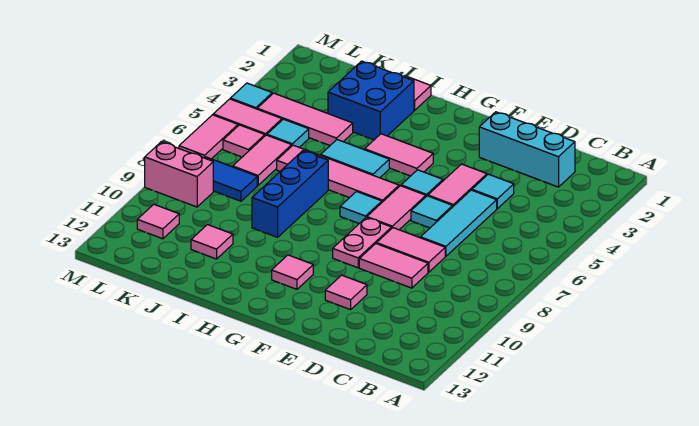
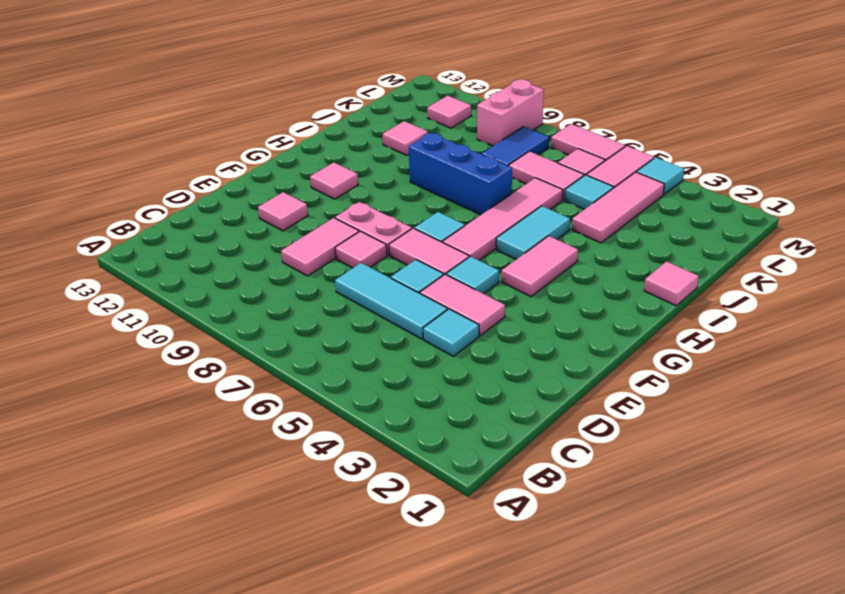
cyan brick C2:E2 level 1 -> none
pink tile D8:E8 level 1 -> pink tile E8 level 1
blue brick I2:J3 level 1 -> none

